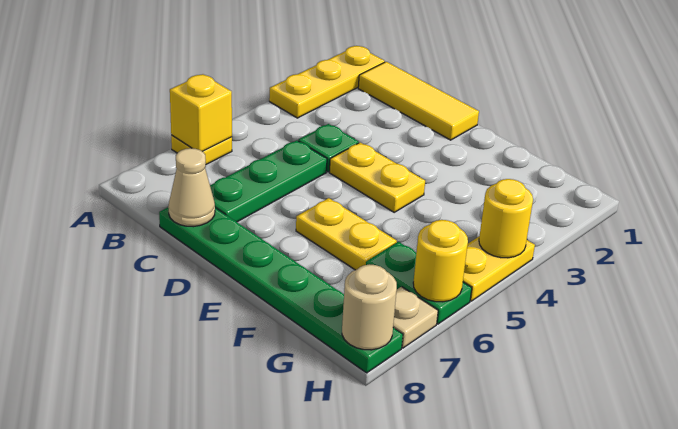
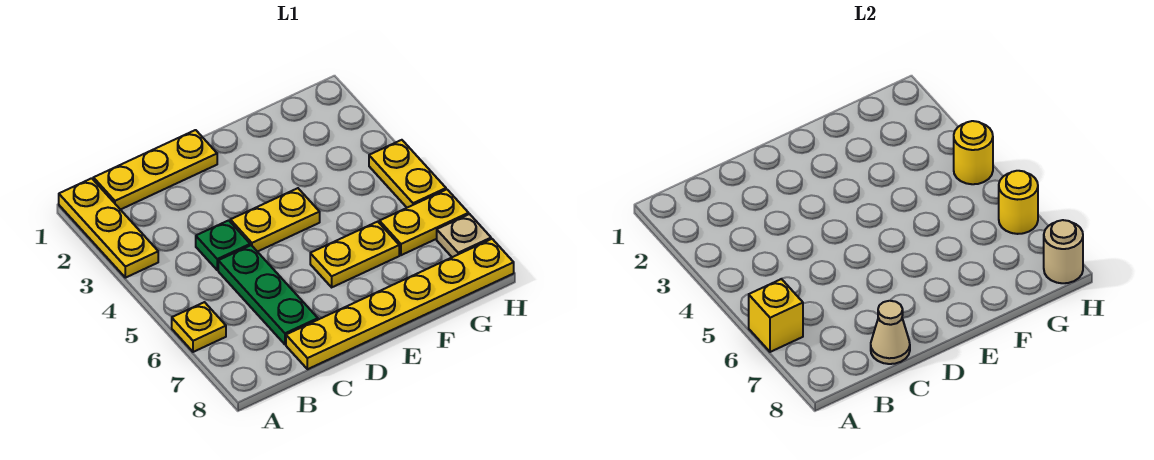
yellow tile B1:D1 level 1 -> yellow plate B1:D1 level 1
green plate C8:H8 level 1 -> yellow plate C8:H8 level 1
green plate G6:H6 level 1 -> yellow plate G6:H6 level 1

